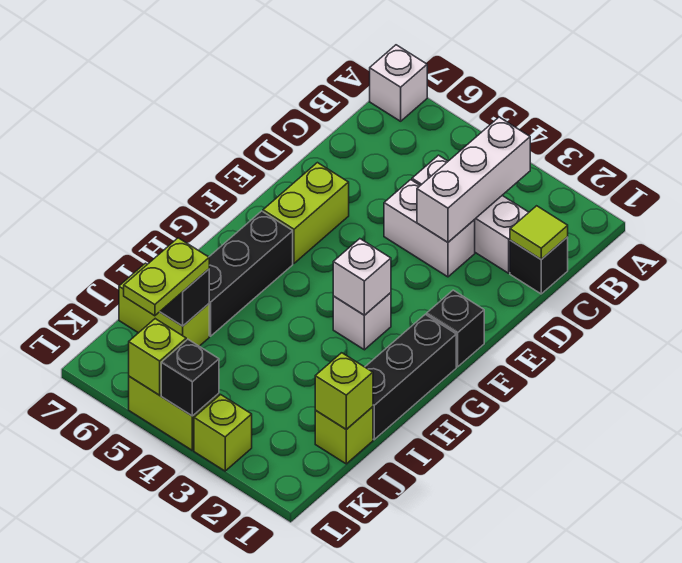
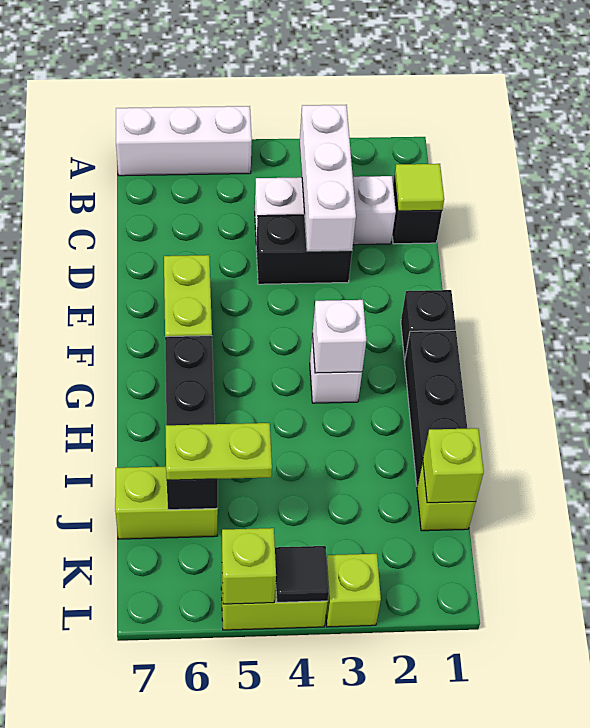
white brick A7 level 1 -> white brick A5:A7 level 1
white brick D3:D4 level 1 -> black brick D3:D4 level 1
lime plate J6:K6 level 3 -> lime plate J5:J6 level 3
black brick L4 level 2 -> black tile L4 level 2

